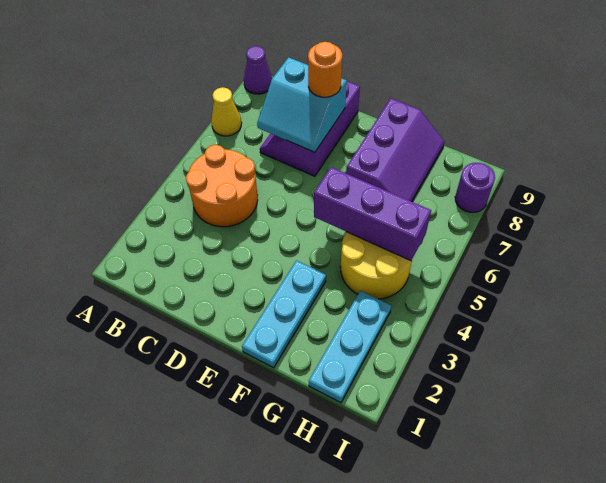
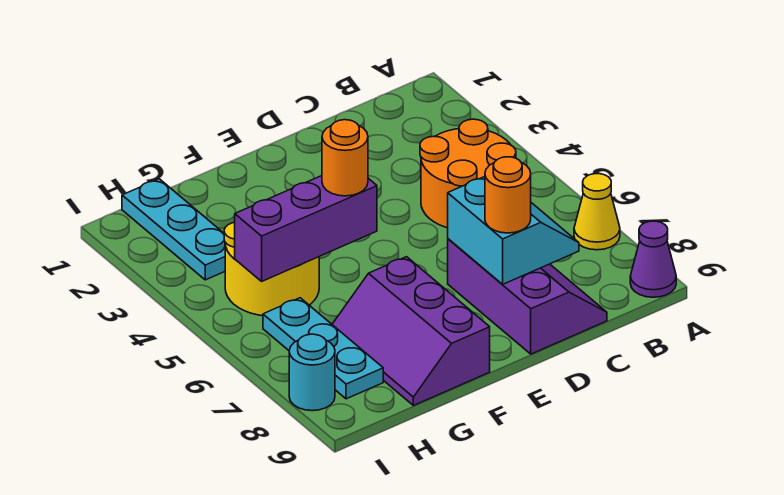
cyan slope C7:D8 level 2 top 8 -> cyan slope C7:D8 level 2 top D
cyan plate F1:F3 level 1 -> cyan plate H6:H8 level 1
none -> orange round brick F5 level 3
purple round brick I8 level 1 -> cyan round brick I8 level 1

